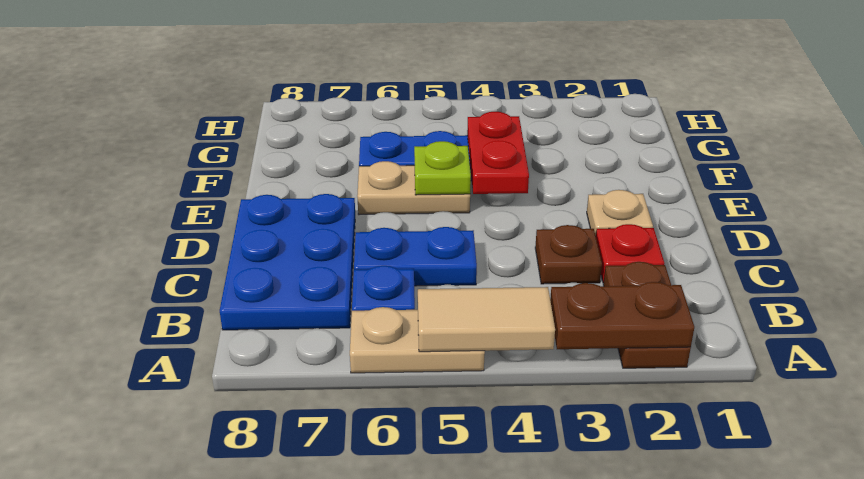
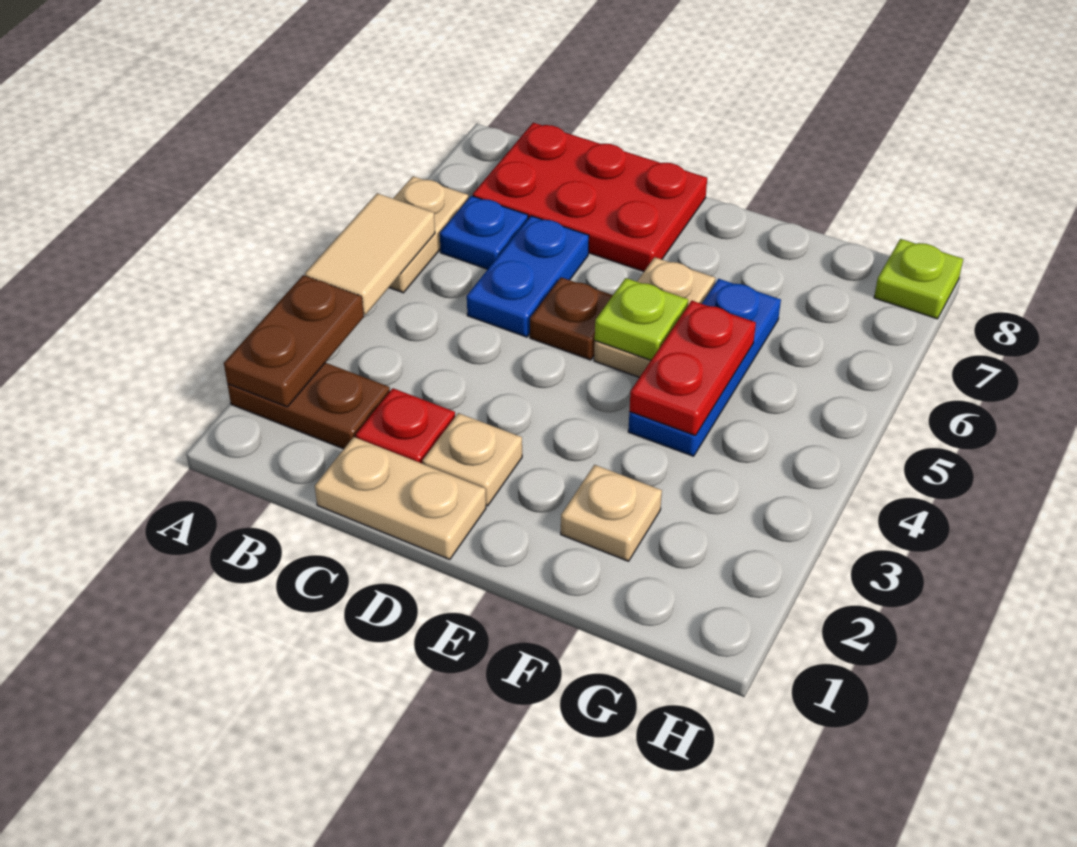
blue plate B7:D8 level 1 -> red plate B7:D8 level 1
none -> tan plate C1:D1 level 1
brown plate C3 level 1 -> brown plate D5 level 1
red plate E4:F4 level 2 -> red plate F4:F5 level 2
none -> tan plate F2 level 1
none -> lime plate H8 level 1

